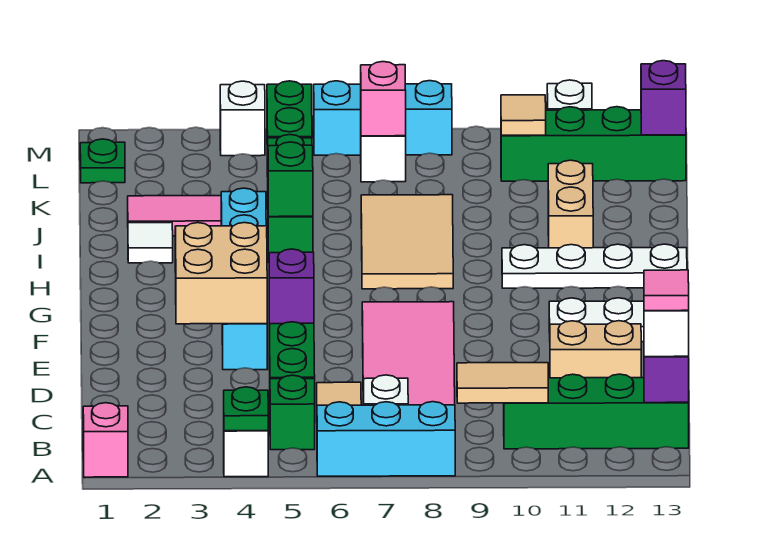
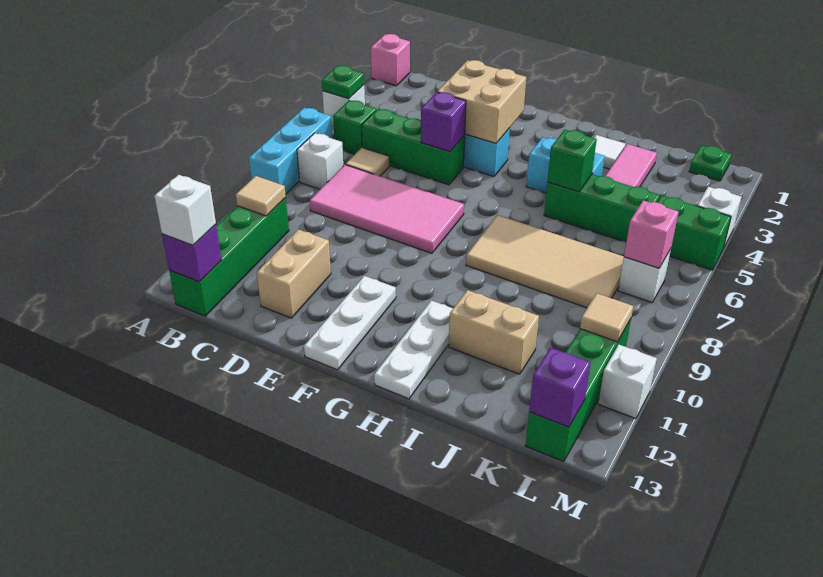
tan tile B9:B10 level 2 -> tan tile B10 level 2
pink tile B13 level 4 -> none
tan tile H7:J8 level 1 -> tan tile H7:K8 level 1
white plate H10:H13 level 1 -> white plate H11:H13 level 1
cyan brick M6:M8 level 1 -> none

